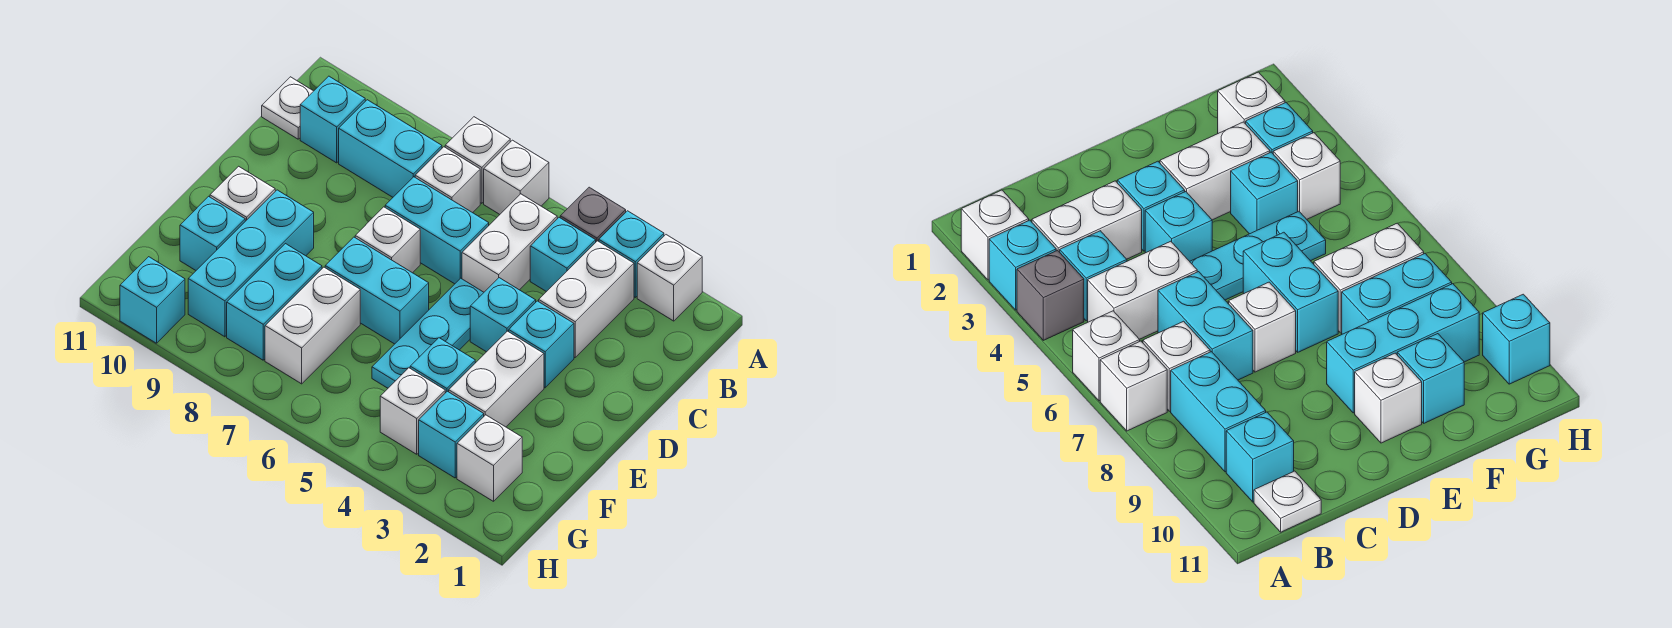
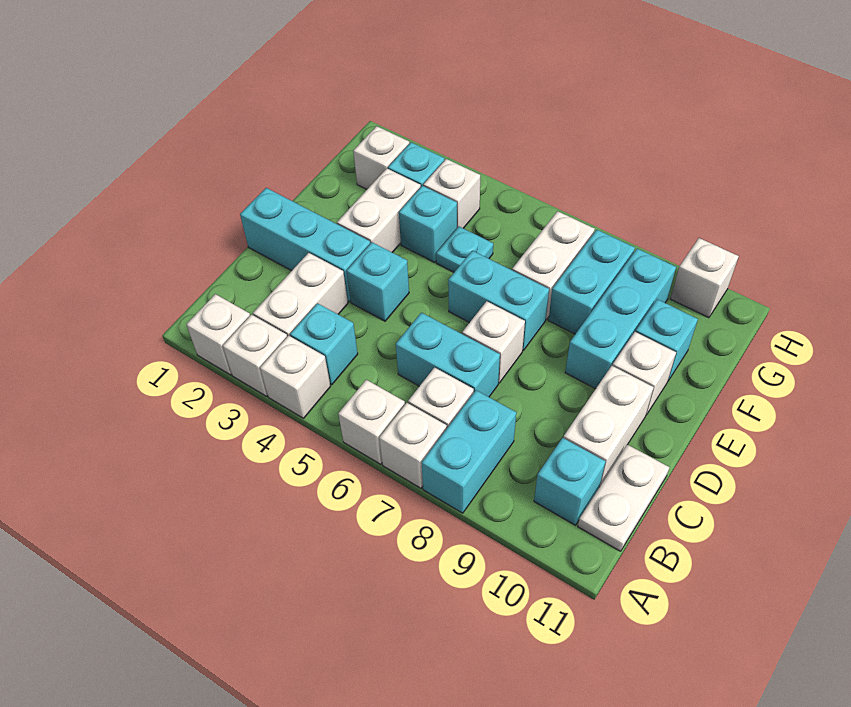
cyan brick A3 level 1 -> white brick A3 level 1
grey brick A4 level 1 -> white brick A4 level 1
white brick B5:C5 level 1 -> white brick C10:D10 level 1
cyan brick B8:B9 level 1 -> cyan brick A8:B8 level 1
white plate B11 level 1 -> white plate B11:C11 level 1
cyan brick D3 level 1 -> cyan brick D1:D3 level 1
cyan plate D5:F5 level 1 -> cyan plate F5 level 1
cyan brick H10 level 1 -> white brick H10 level 1

